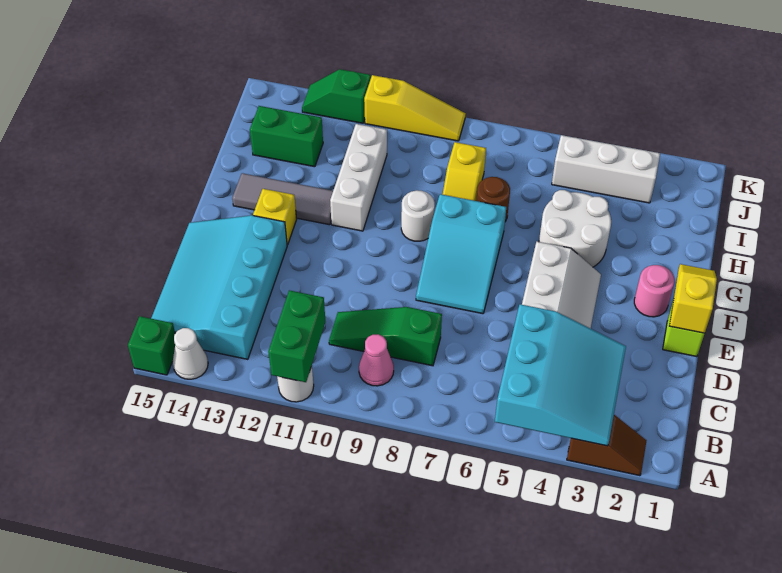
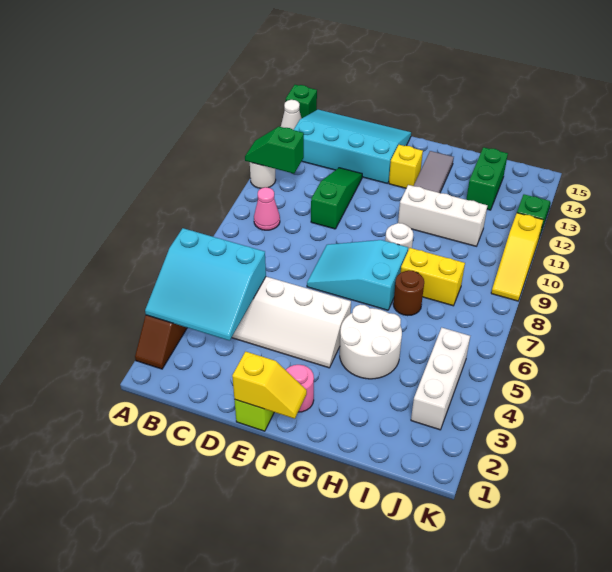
green brick A11:B11 level 2 -> green slope A11:B11 level 2 top B
green slope C8:C10 level 1 top 8 -> green slope D10:D12 level 1 top 10
yellow slope H8:I8 level 1 top I -> yellow brick H8:I8 level 1

